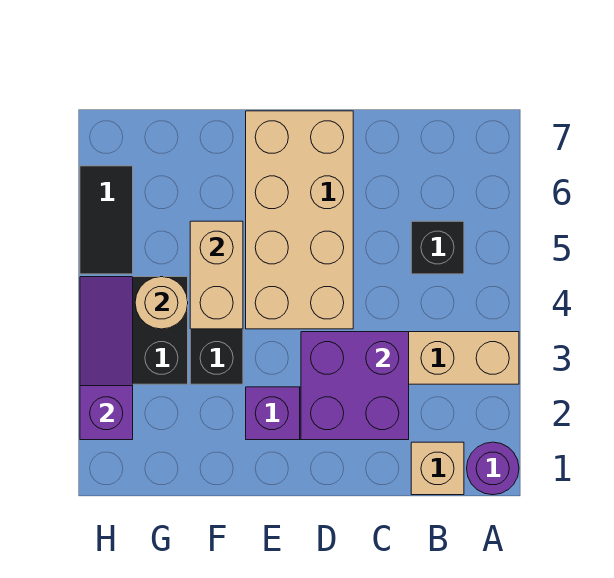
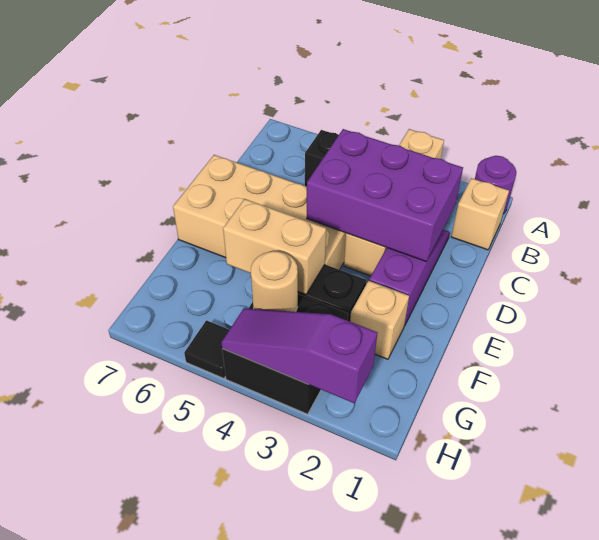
purple brick C2:D3 level 2 -> purple brick C2:D4 level 2
none -> tan brick F2 level 1
black tile H5:H6 level 1 -> black tile H5 level 1

